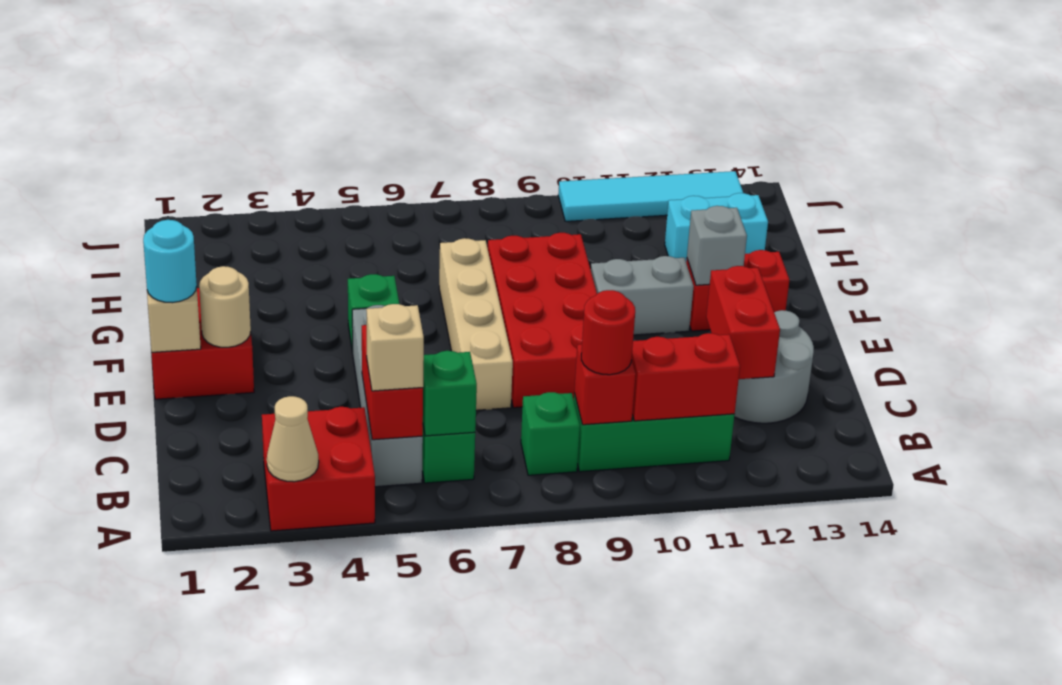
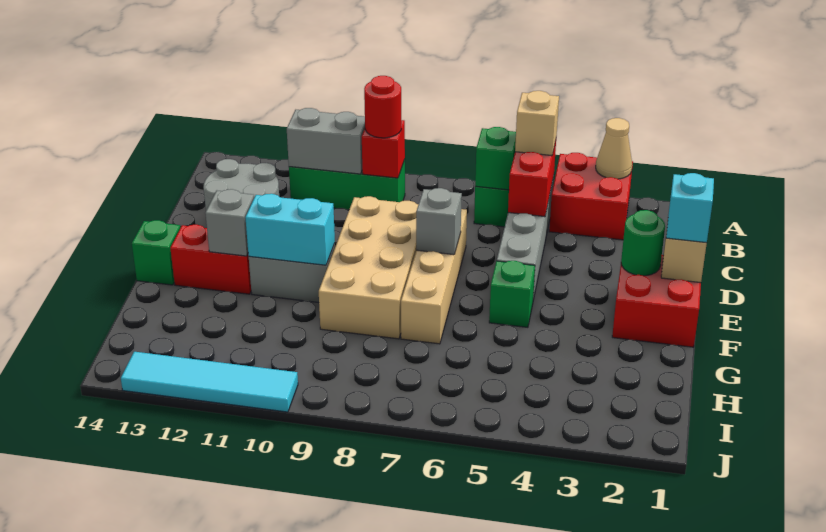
green brick B8 level 1 -> green brick F14 level 1
red brick B10:B11 level 2 -> grey brick B10:B11 level 2
red brick C12:D12 level 2 -> none
red brick D8:G9 level 1 -> tan brick D8:G9 level 1
cyan round brick E1 level 3 -> cyan brick E1 level 3
tan round brick E2 level 2 -> green round brick E2 level 2
none -> grey brick E7 level 2
cyan brick H12:H13 level 1 -> cyan brick F10:F11 level 2

